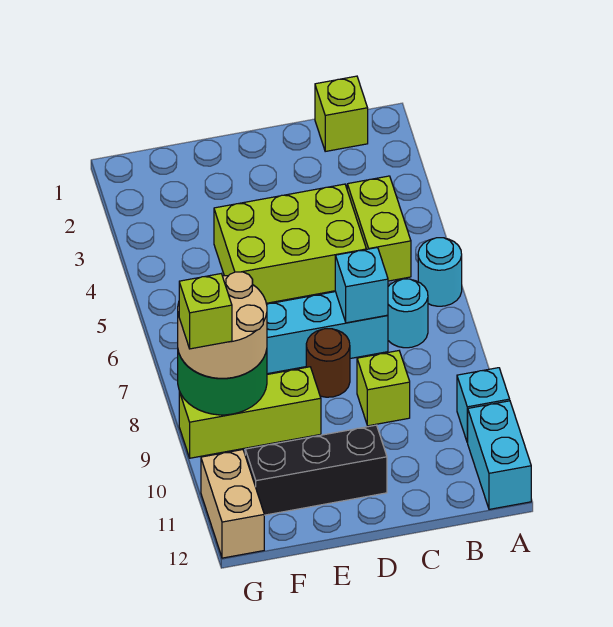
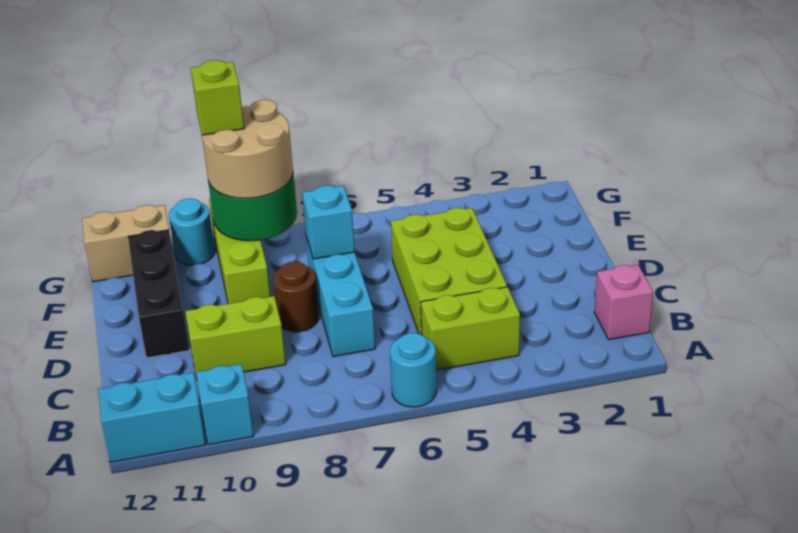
lime brick B1 level 1 -> pink brick B1 level 1
cyan round brick B7 level 1 -> cyan round brick G10 level 1
cyan brick C7 level 2 -> cyan brick E7 level 2
lime brick C9 level 1 -> lime brick C9:C10 level 1

